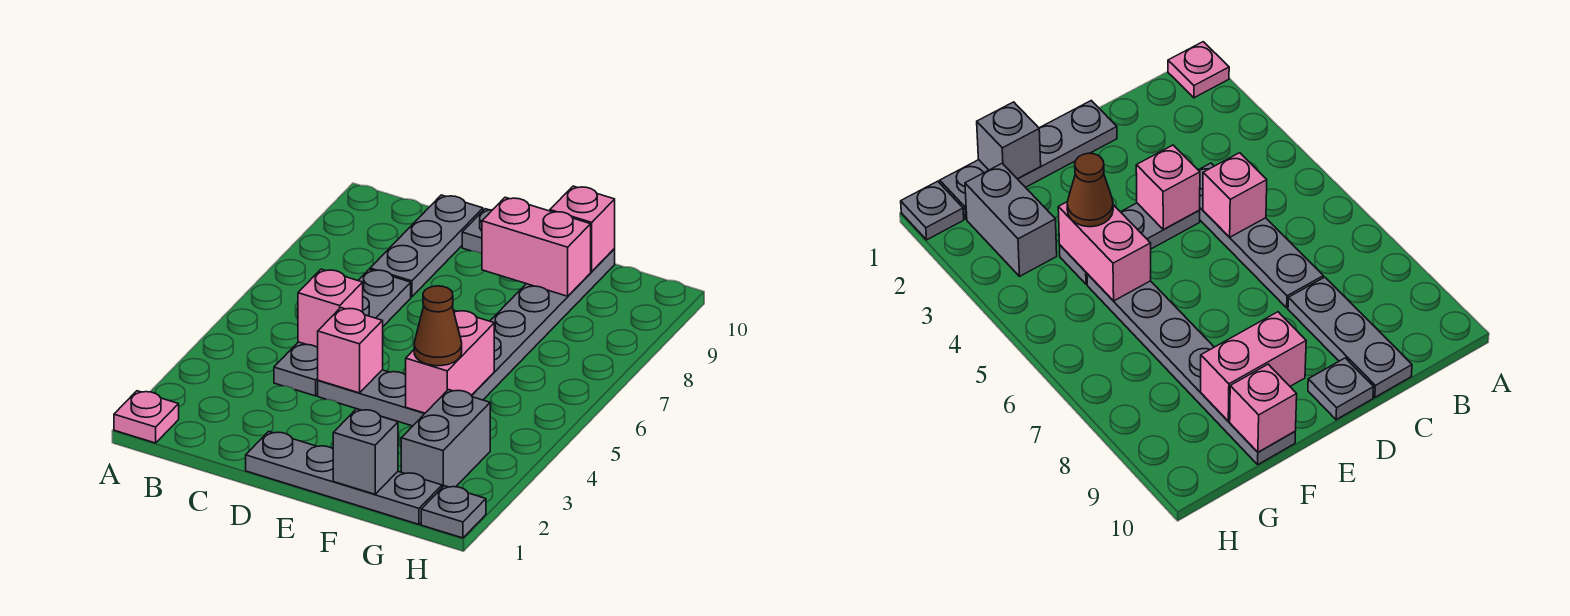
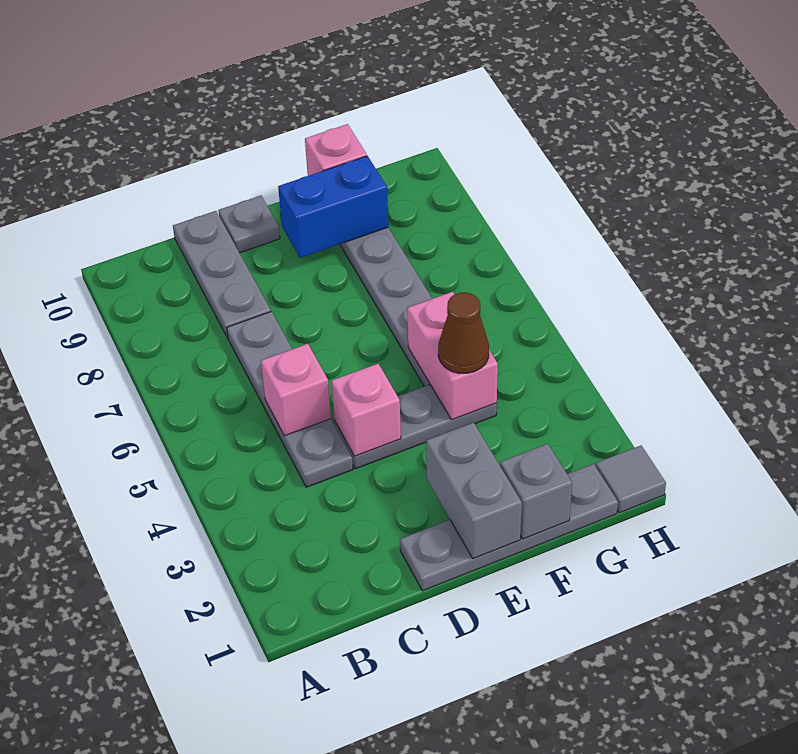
pink plate A1 level 1 -> none
pink brick E9:F9 level 2 -> blue brick E9:F9 level 2
grey brick G2:G3 level 1 -> grey brick E1:E2 level 2
grey plate H1 level 1 -> grey tile H1 level 1

